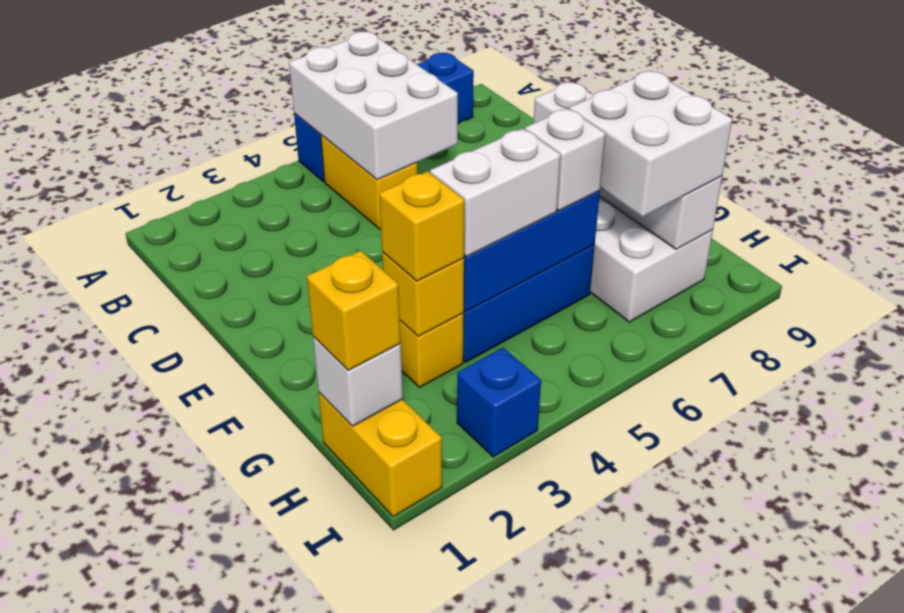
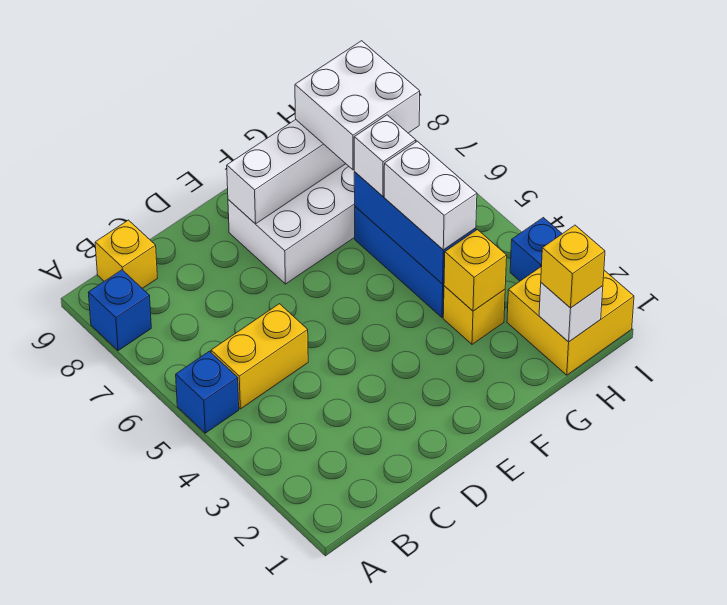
white brick A5:C6 level 2 -> none
yellow brick G3 level 3 -> yellow brick B9 level 1
yellow brick H1:I1 level 1 -> yellow brick H1:I2 level 1

